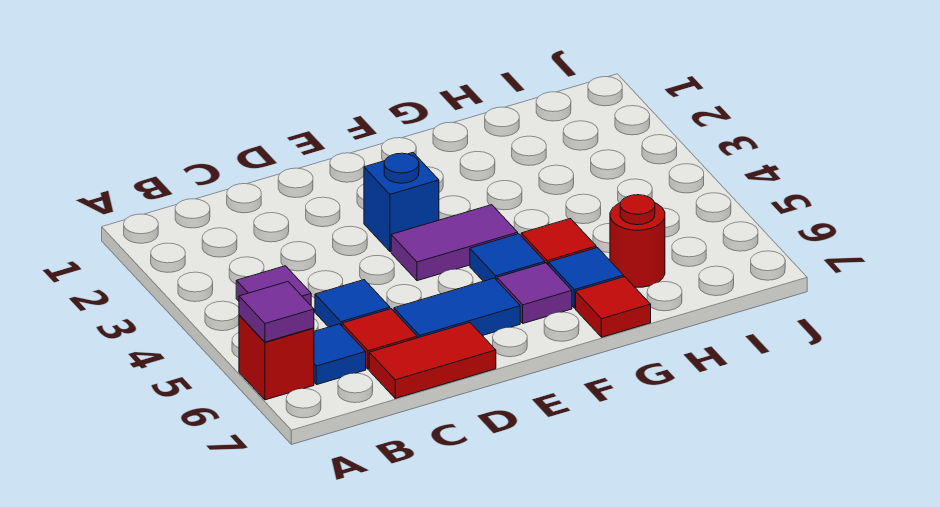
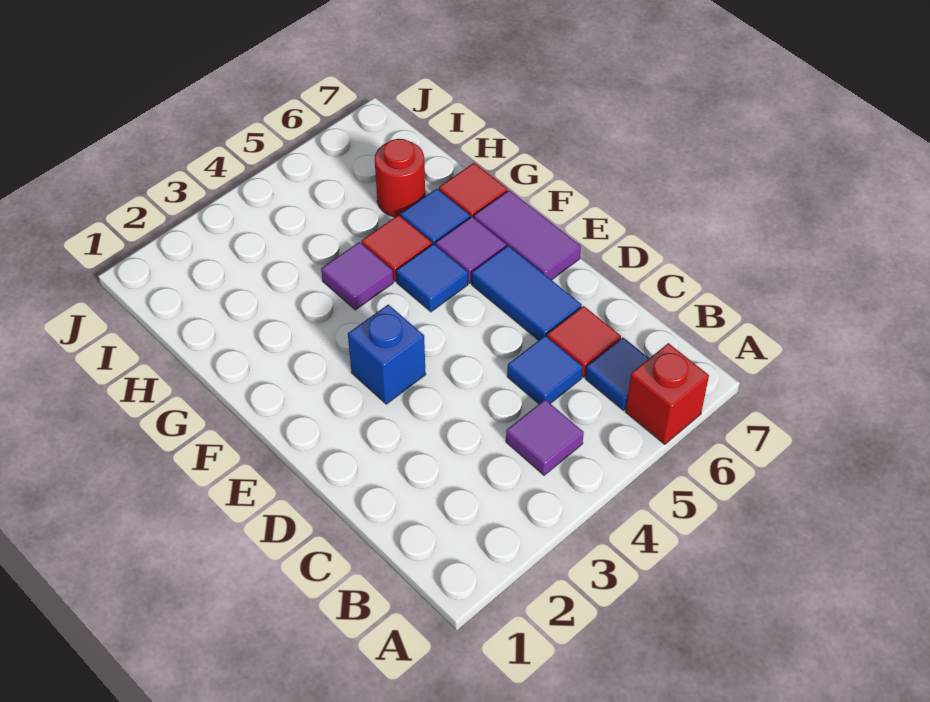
purple tile A6 level 2 -> purple tile G4 level 1
red tile C7:D7 level 1 -> none
purple tile E4:F4 level 1 -> purple tile E7:F7 level 1

